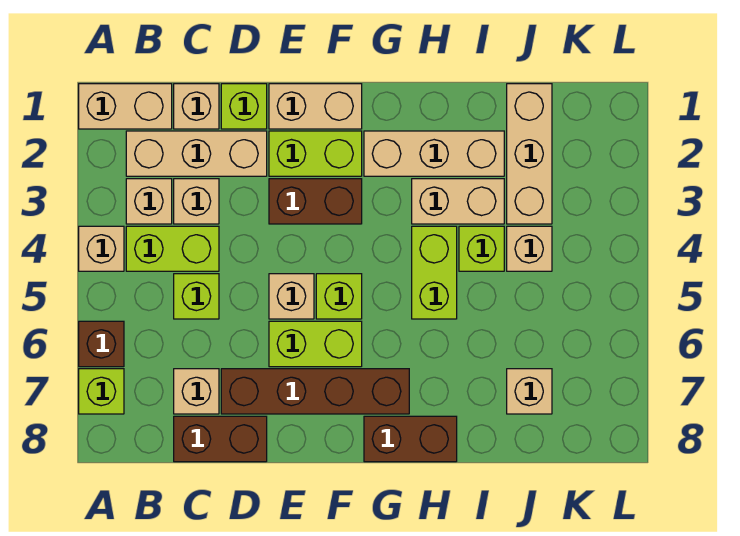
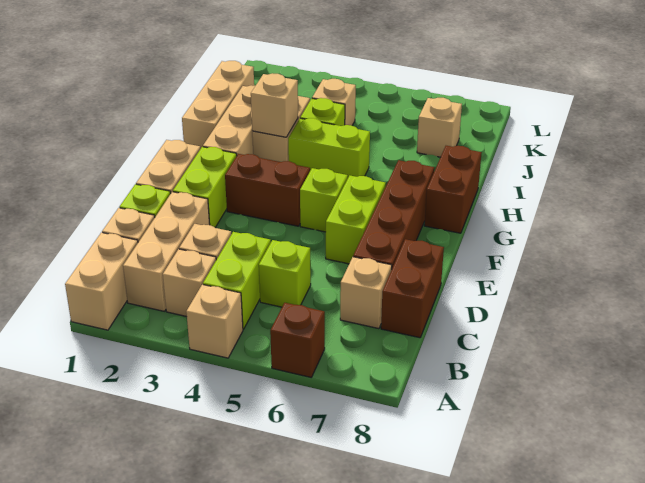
lime brick A7 level 1 -> none
brown brick E3:F3 level 1 -> brown brick F3:F4 level 1
tan brick E5 level 1 -> tan brick H3 level 2
tan brick J1:J3 level 1 -> tan brick H1:J1 level 1

